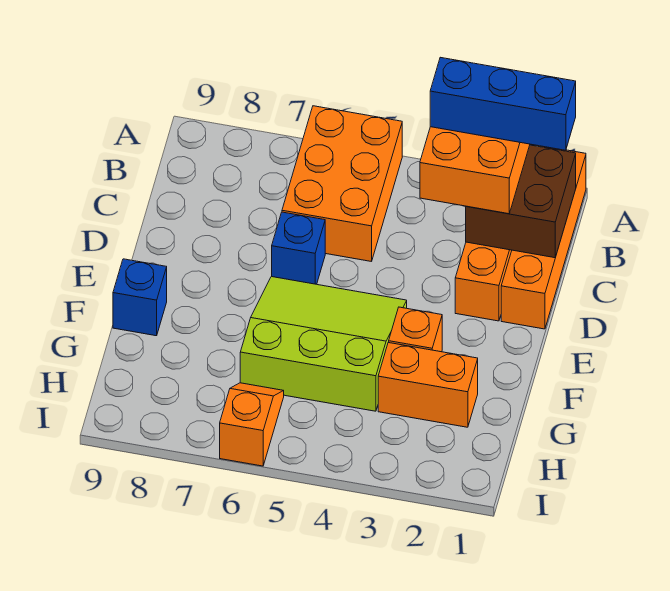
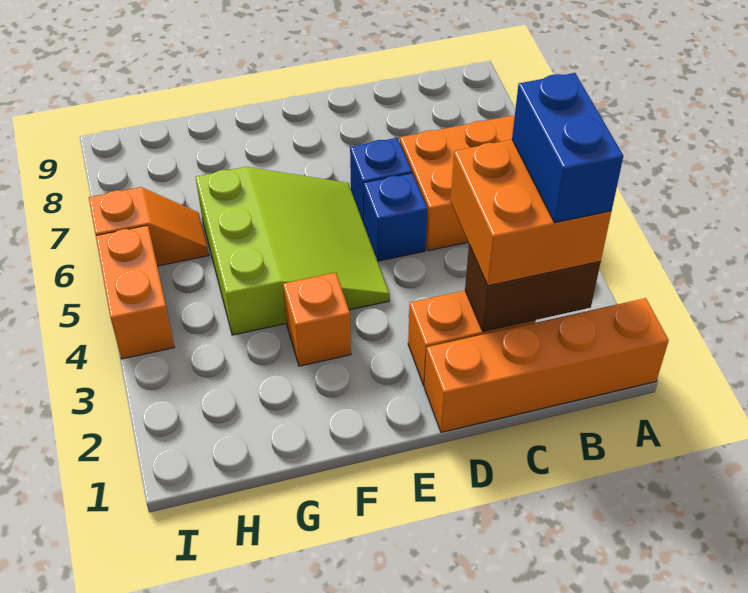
brown brick B1:C2 level 2 -> brown brick B2:C2 level 2
blue brick B1:B3 level 4 -> blue brick B2:B3 level 4
blue brick F9 level 1 -> blue brick D5 level 1
orange brick G2:G3 level 1 -> orange brick I4:I5 level 1

